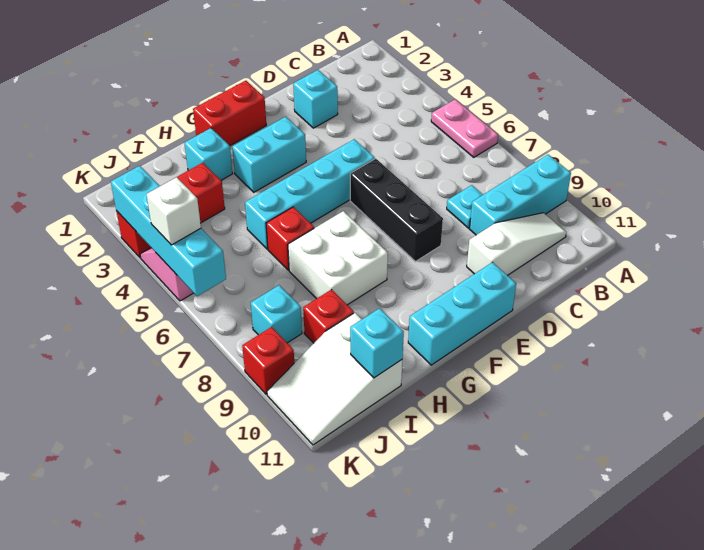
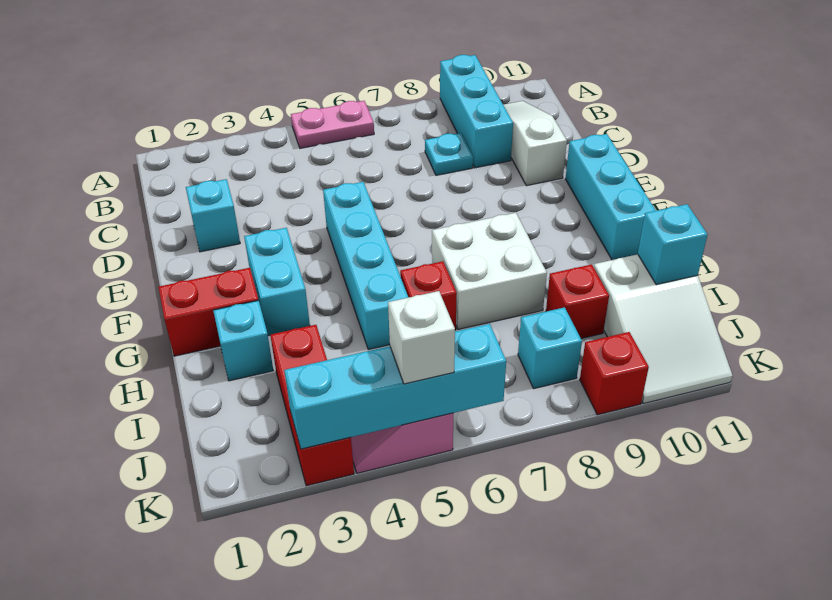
black brick E6:E8 level 1 -> none
red brick F1:G1 level 1 -> red brick G1:G2 level 1

